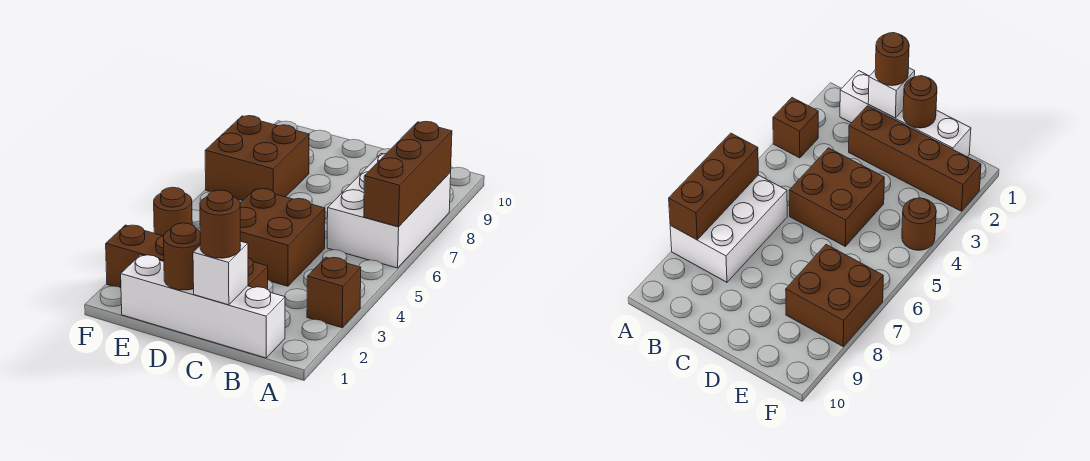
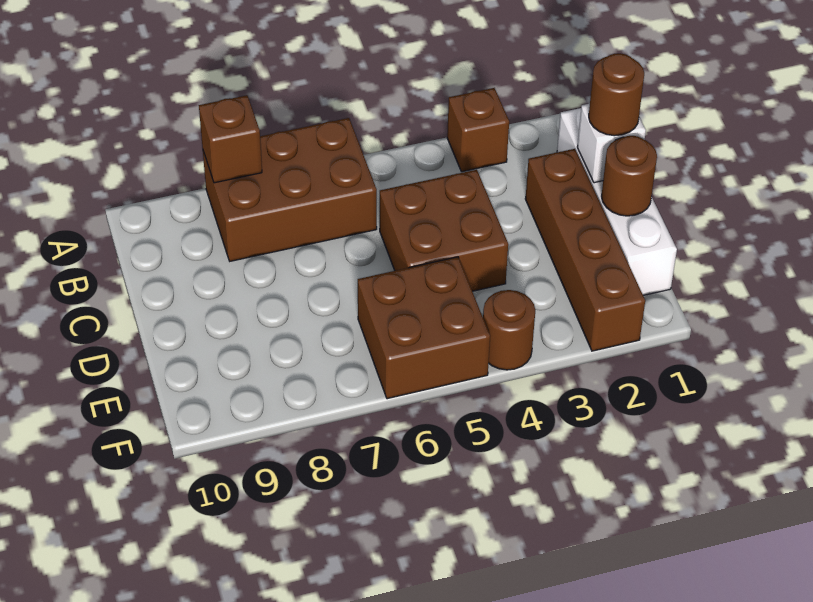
white brick A6:B8 level 1 -> brown brick A6:B8 level 1
brown brick A6:A8 level 2 -> brown brick A8 level 2
brown brick E7:F8 level 1 -> brown brick E5:F6 level 1

